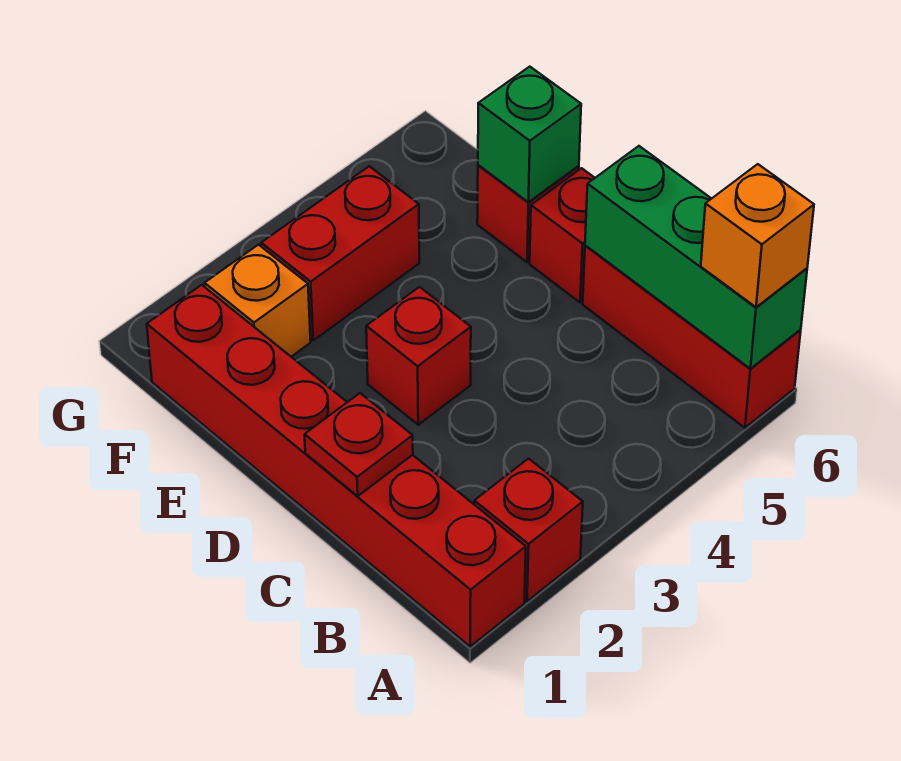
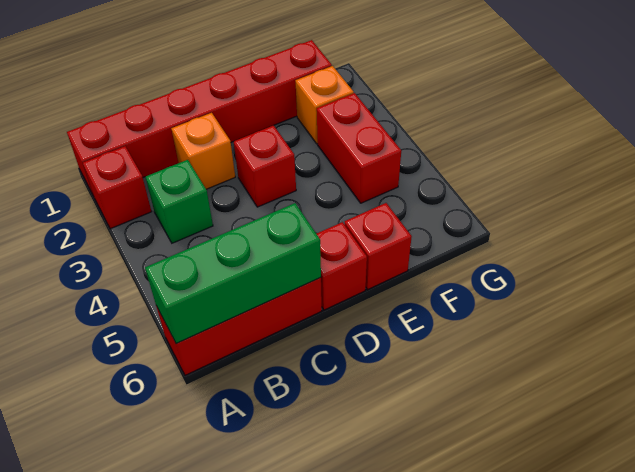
orange brick A6 level 3 -> orange brick C2 level 1
red plate C1 level 2 -> none
green brick E6 level 2 -> green brick B3 level 1

